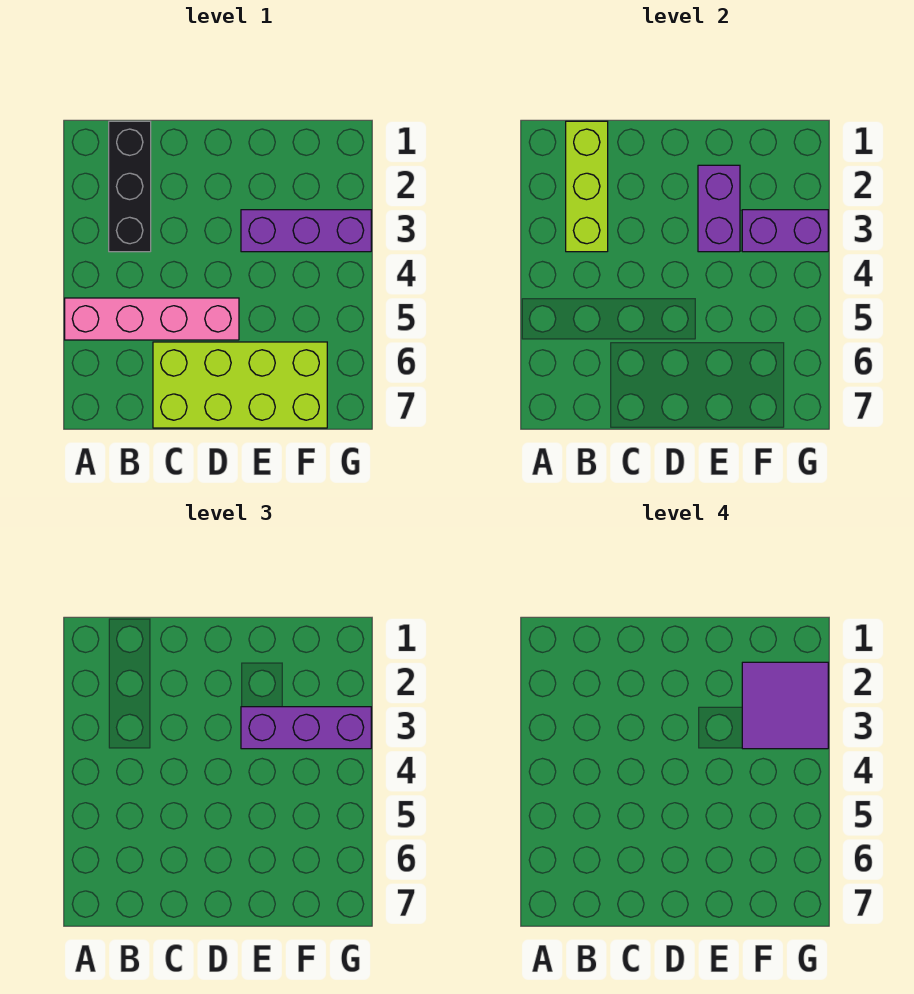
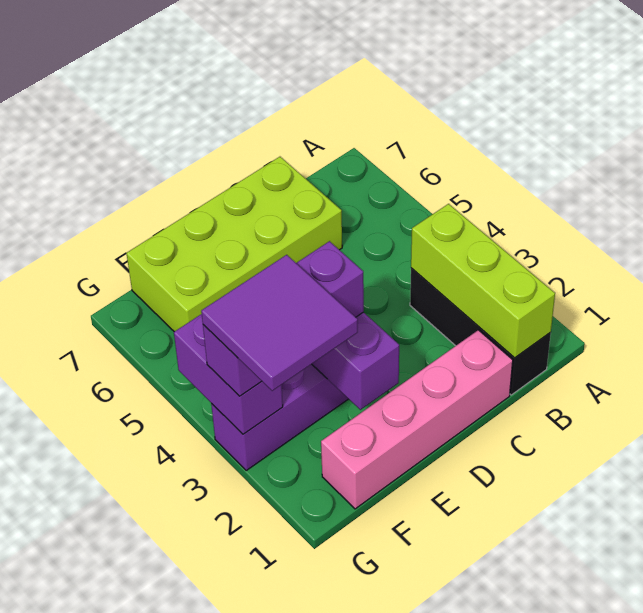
pink brick A5:D5 level 1 -> pink brick C1:F1 level 1
purple brick F3:G3 level 2 -> purple brick G3:G4 level 2

